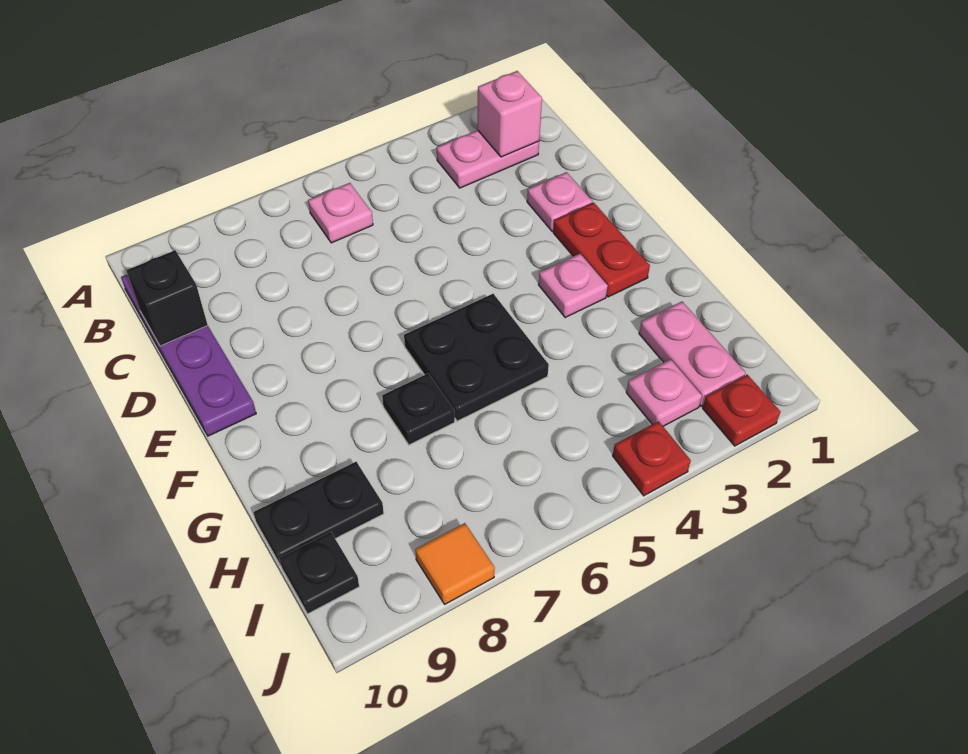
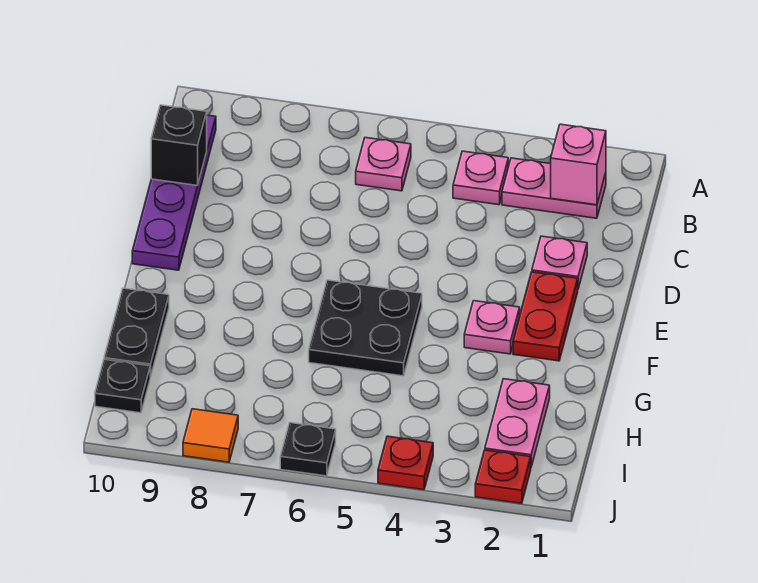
black plate G7 level 1 -> black plate J6 level 1
black plate H9:H10 level 1 -> black plate G10:H10 level 1
pink plate I3 level 1 -> pink plate B4 level 1

